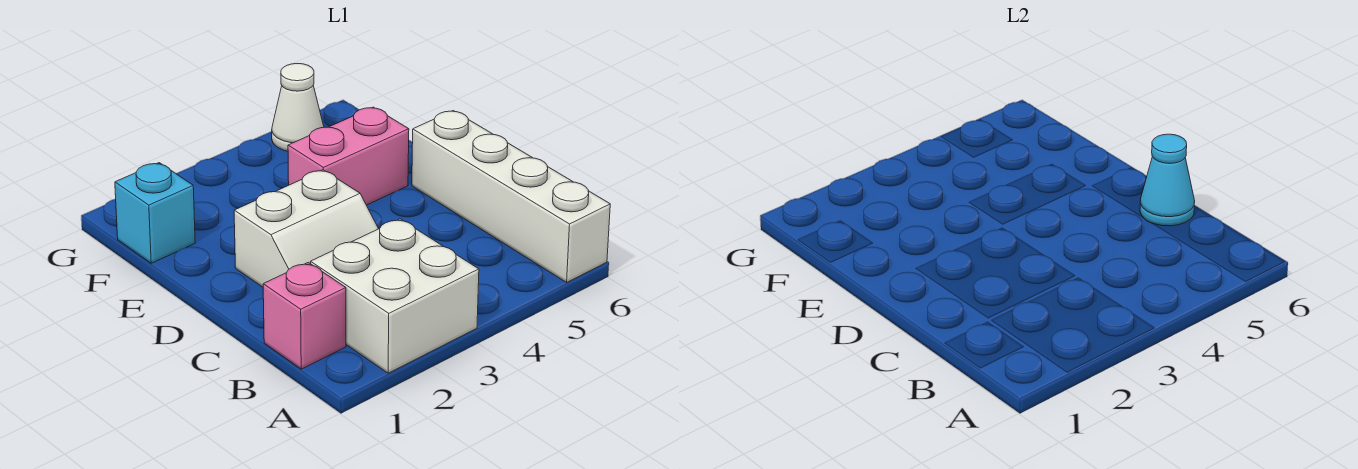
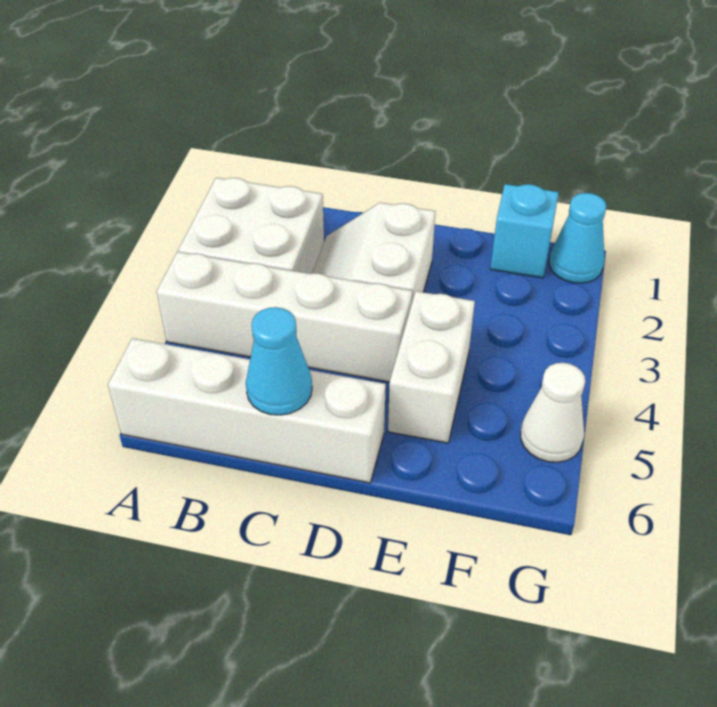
none -> white brick A4:D4 level 1
pink brick B1 level 1 -> none
pink brick E4:E5 level 1 -> white brick E4:E5 level 1
none -> cyan cone G1 level 1

